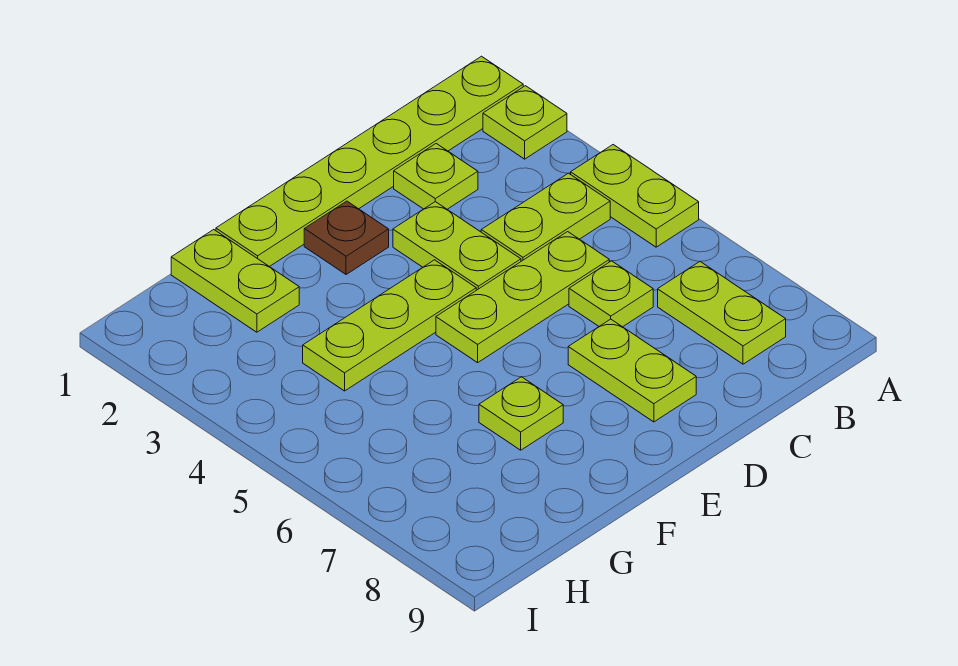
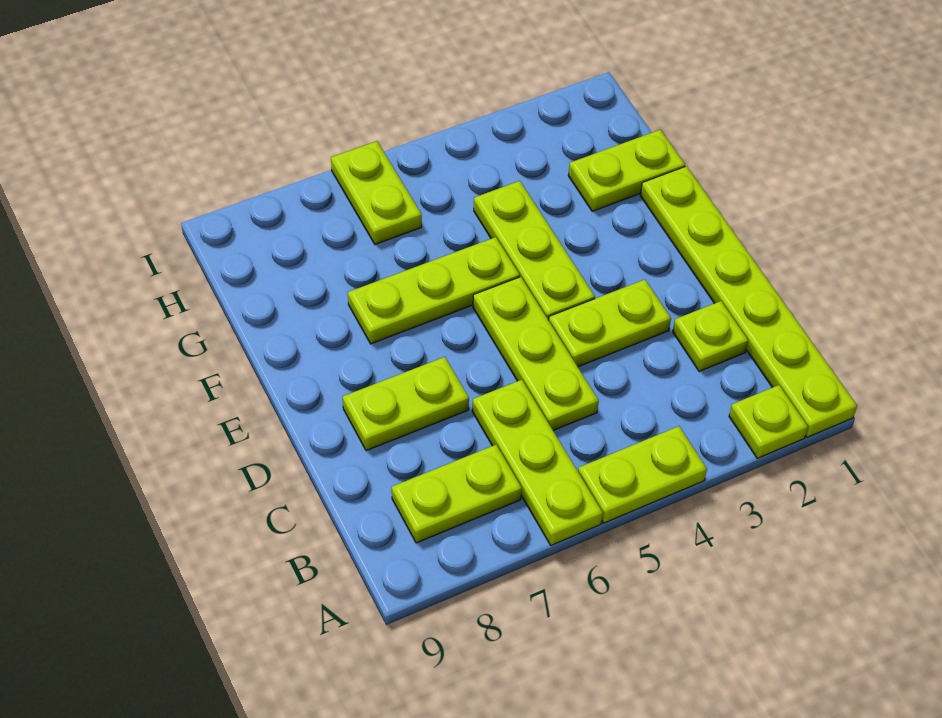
lime plate B4:C4 level 1 -> lime plate H6:I6 level 1
lime plate C6 level 1 -> lime plate A6:C6 level 1
brown plate E2 level 1 -> none
lime plate F7 level 1 -> lime plate F5:F7 level 1

